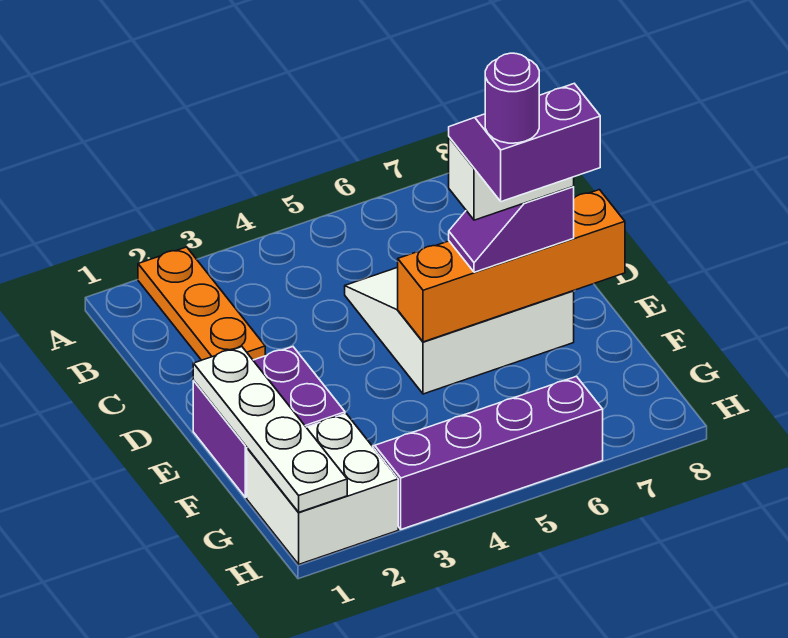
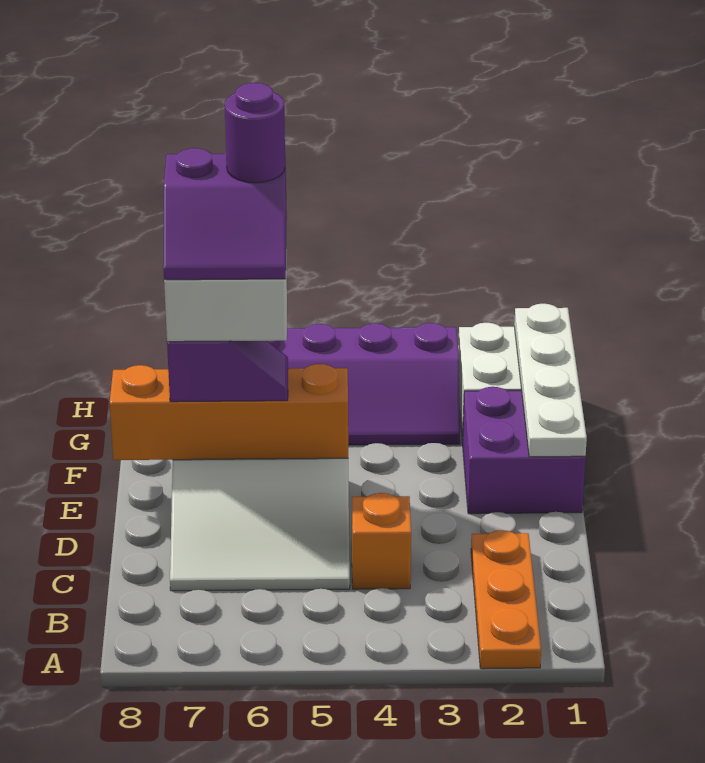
none -> orange brick C4 level 1

